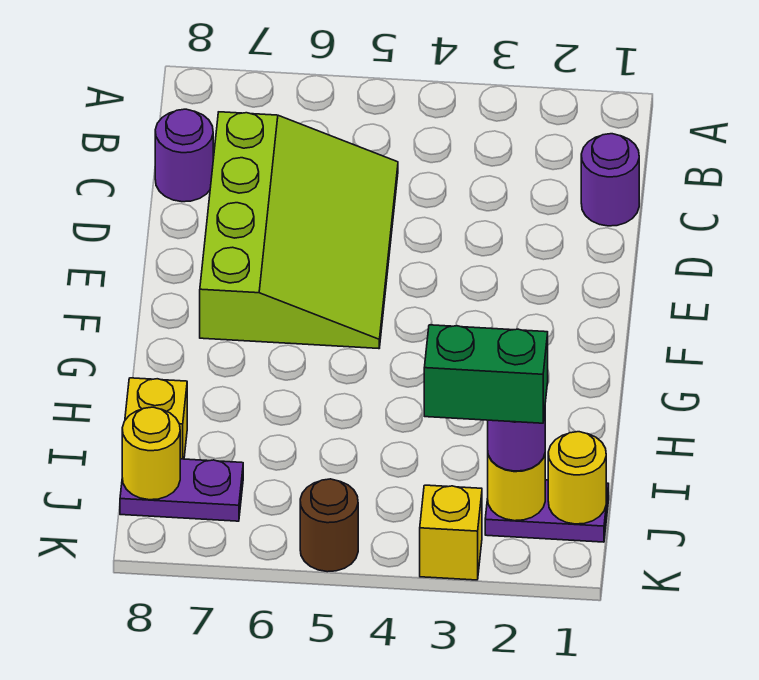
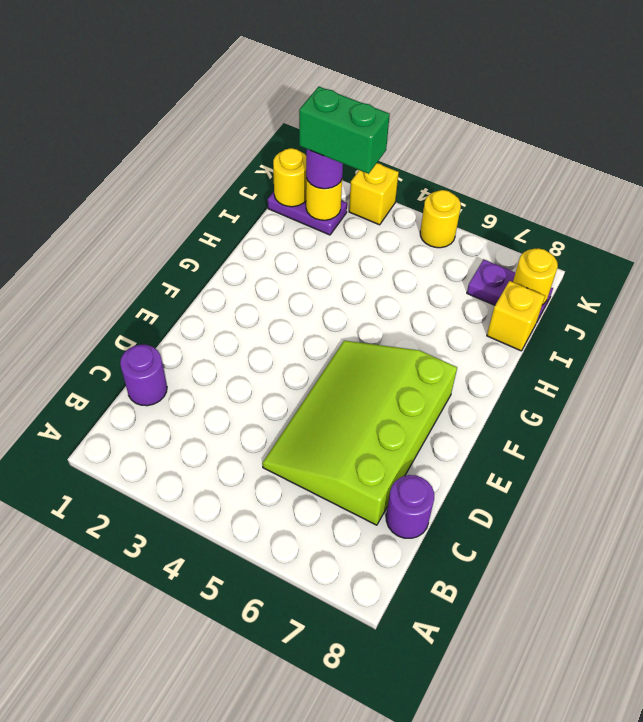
brown round brick K5 level 1 -> yellow round brick K5 level 1

